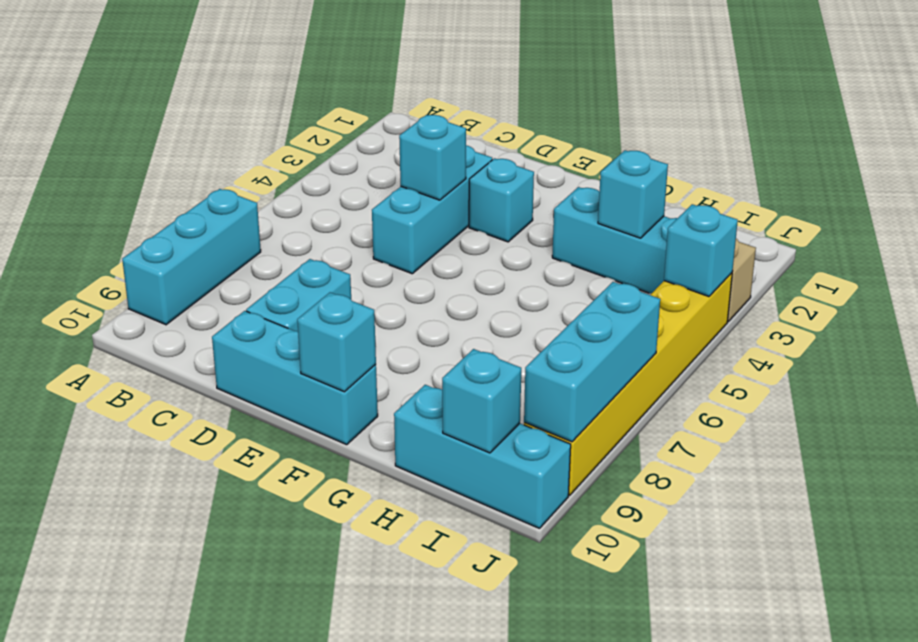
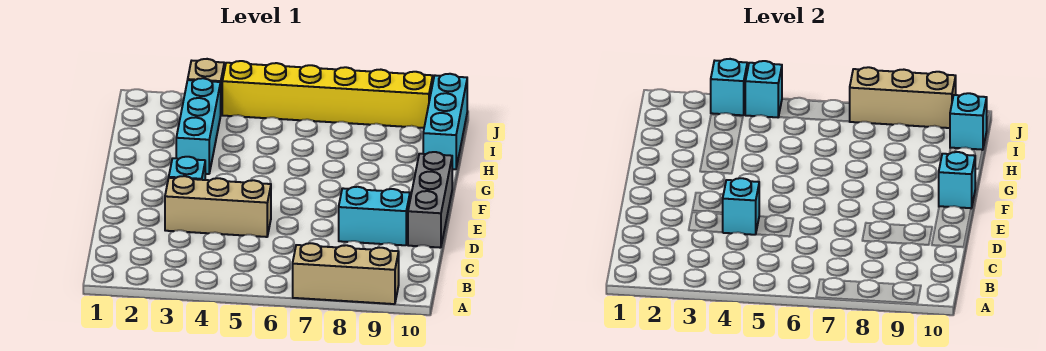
cyan brick A7:A9 level 1 -> tan brick A7:A9 level 1
cyan brick D3:D5 level 1 -> tan brick D3:D5 level 1
cyan brick D10:F10 level 1 -> grey brick D10:F10 level 1
cyan brick H3 level 2 -> cyan brick J3 level 2
cyan brick J7:J9 level 2 -> tan brick J7:J9 level 2

